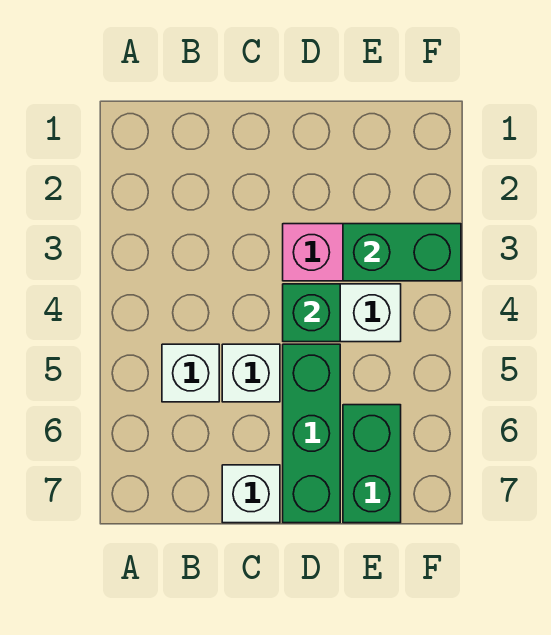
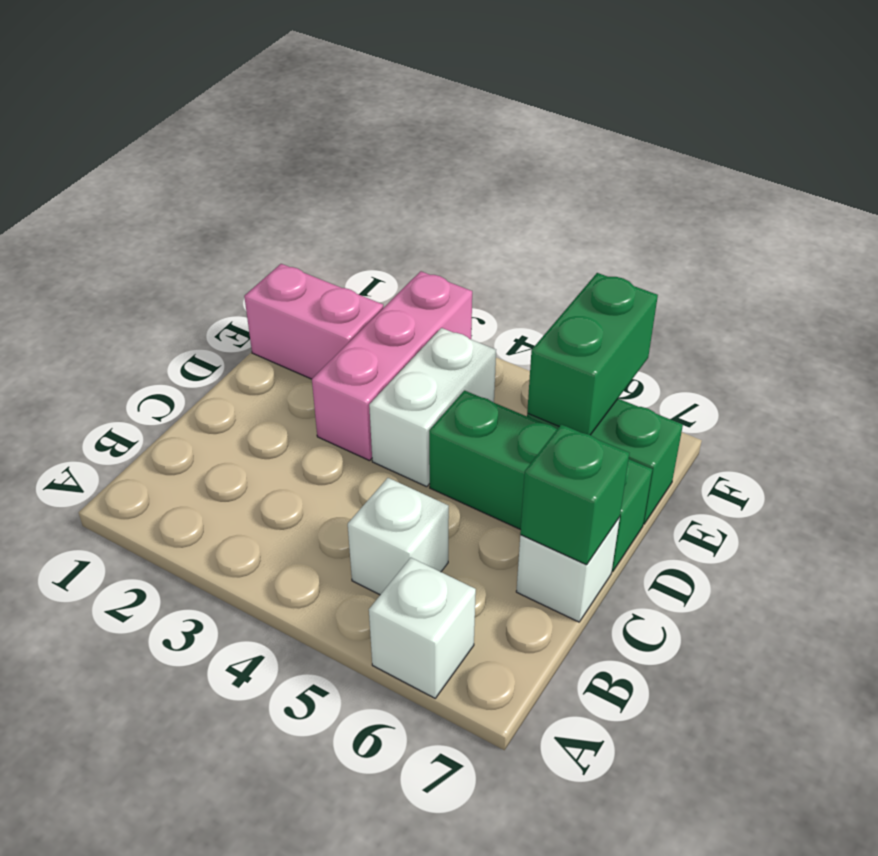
white brick C5 level 1 -> white brick A6 level 1
green brick D4 level 2 -> green brick C7 level 2
none -> pink brick E1:E2 level 1
green brick E3:F3 level 2 -> green brick E6:F6 level 2

